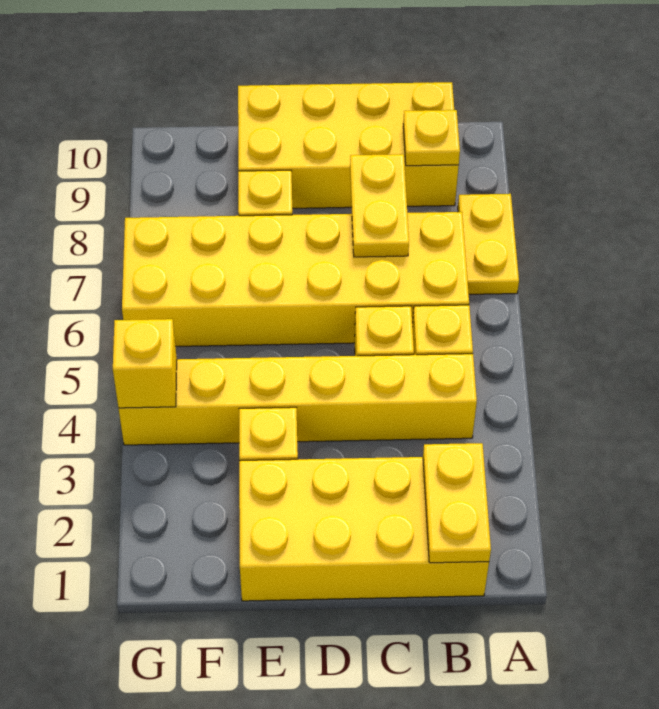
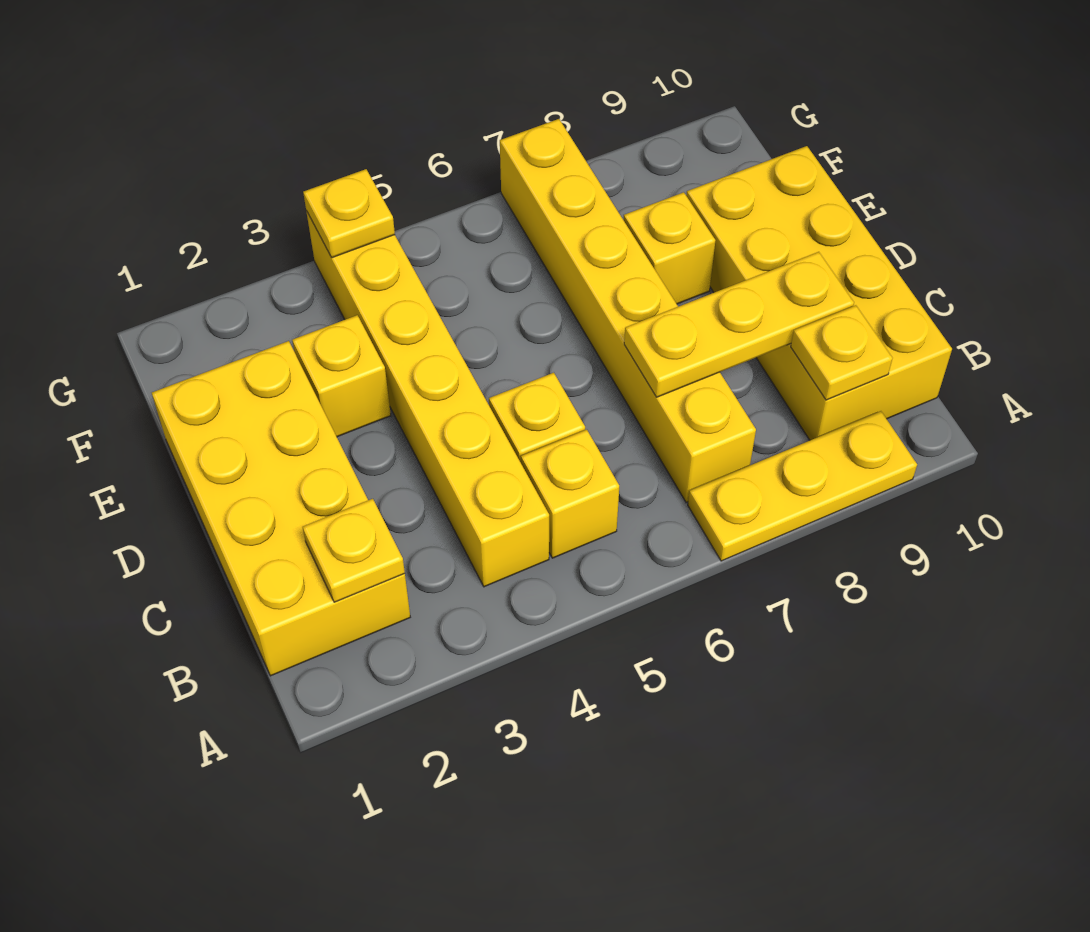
yellow plate A7:A8 level 1 -> yellow plate A7:A9 level 1
yellow plate B1:B2 level 2 -> yellow plate B2 level 2
yellow brick B6:G7 level 1 -> yellow brick B7:G7 level 1
yellow plate C7:C8 level 2 -> yellow plate C7:C9 level 2
yellow brick G4 level 2 -> yellow plate G4 level 2

